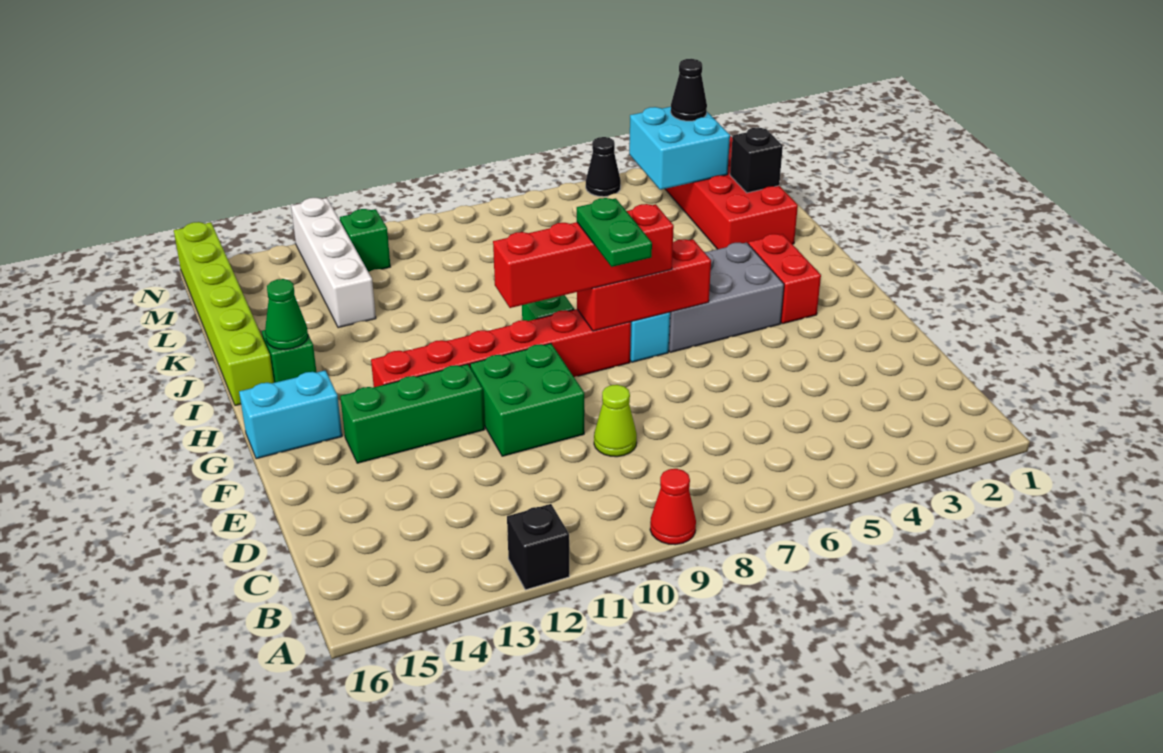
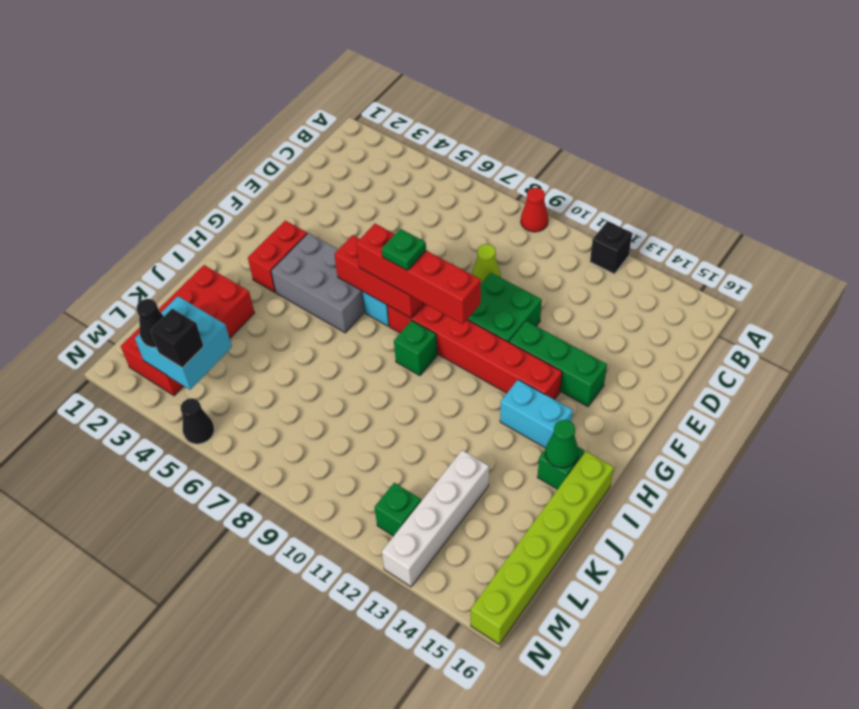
green plate F8:G8 level 4 -> green plate G8 level 4
cyan brick G15:G16 level 1 -> cyan brick H13:H14 level 1
black brick K2 level 2 -> black brick M4 level 3

